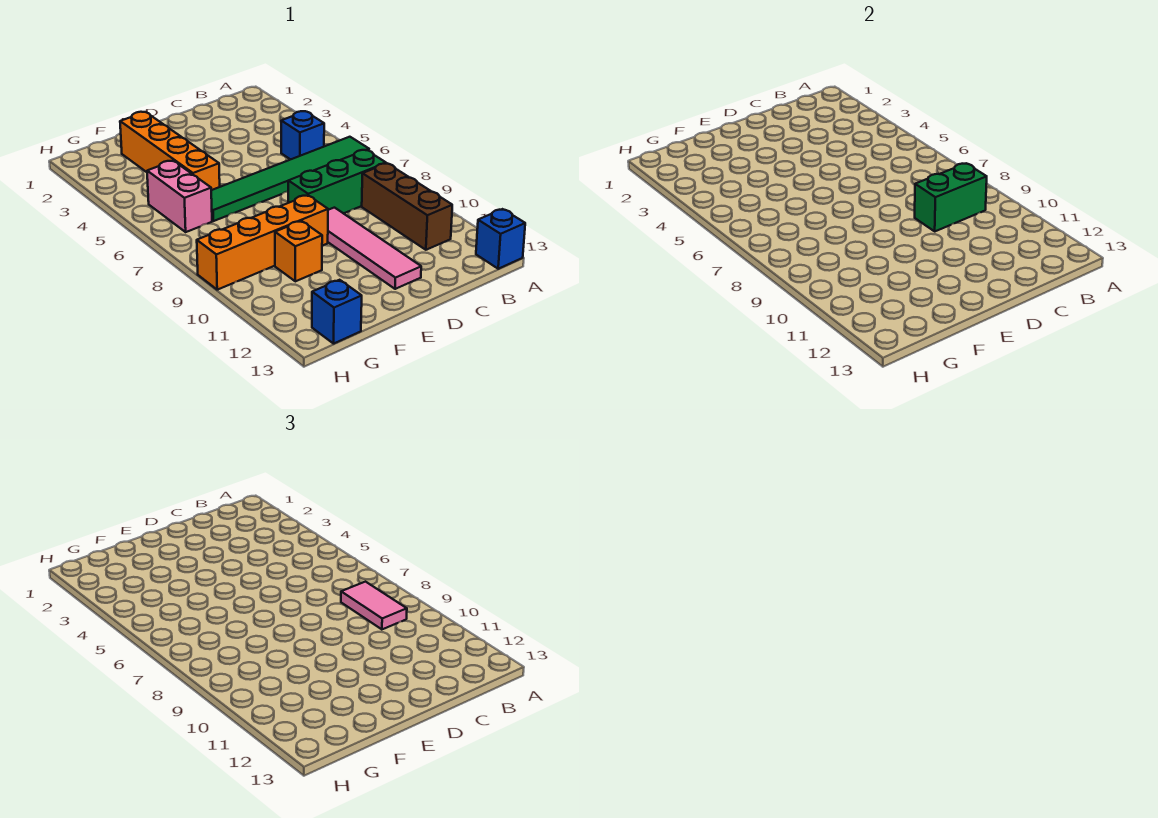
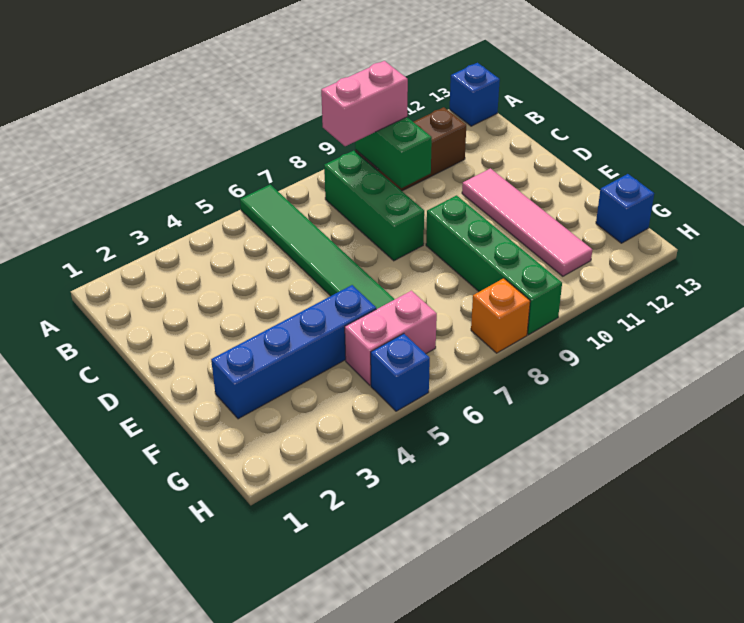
blue brick B5 level 1 -> blue brick H5 level 1
pink tile B8:B9 level 3 -> pink brick B8:B9 level 3
pink tile D9:D12 level 1 -> pink tile D11:G11 level 1
orange brick E9:H9 level 1 -> green brick E9:H9 level 1
orange brick F2:F5 level 1 -> blue brick F2:F5 level 1
orange brick F10 level 1 -> orange brick H8 level 1

